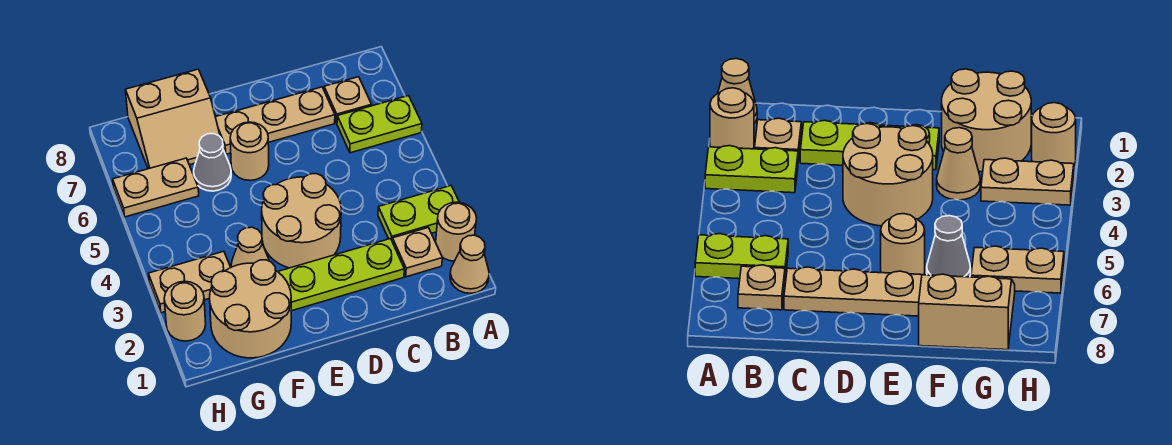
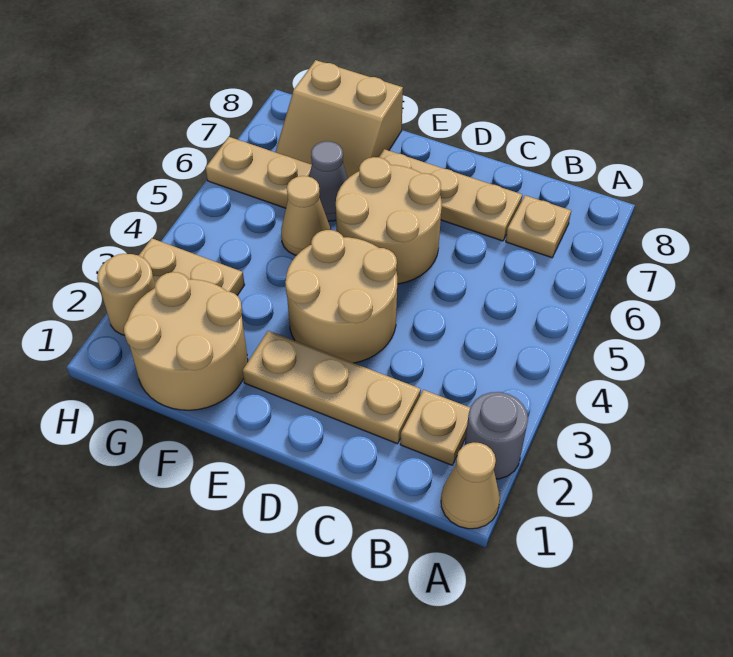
tan round brick A2 level 1 -> grey round brick A2 level 1
lime plate A3:B3 level 1 -> none
lime plate A6:B6 level 1 -> none
lime plate C2:E2 level 1 -> tan plate C2:E2 level 1
tan round brick E6 level 1 -> tan round brick D5:E6 level 1
tan cone F3 level 1 -> tan cone F5 level 1

